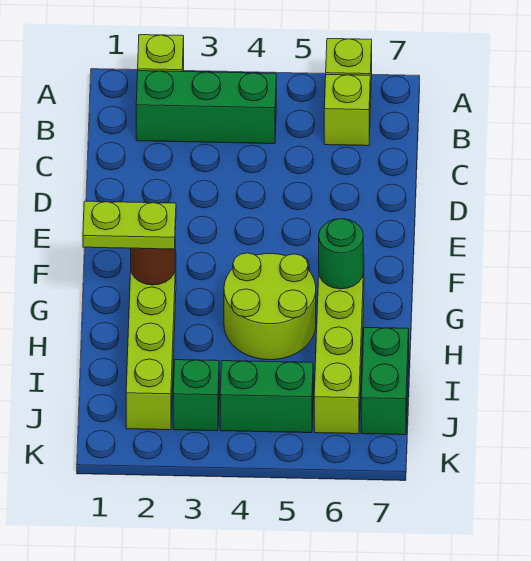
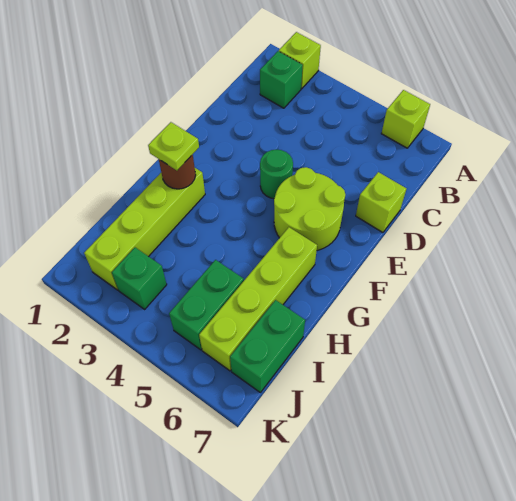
green brick B2:B4 level 1 -> green brick B2 level 1
lime brick B6 level 1 -> lime brick D7 level 1
lime plate G1:G2 level 3 -> lime plate G2 level 3
lime round brick G4:H5 level 1 -> lime round brick E5:F6 level 1
green round brick G6 level 2 -> green round brick E4 level 1
green brick J4:J5 level 1 -> green brick I5:J5 level 1

